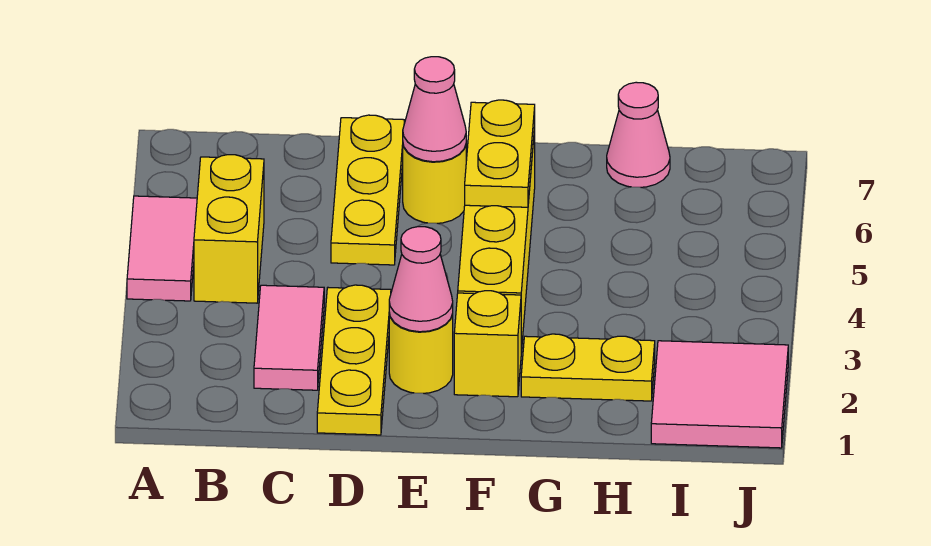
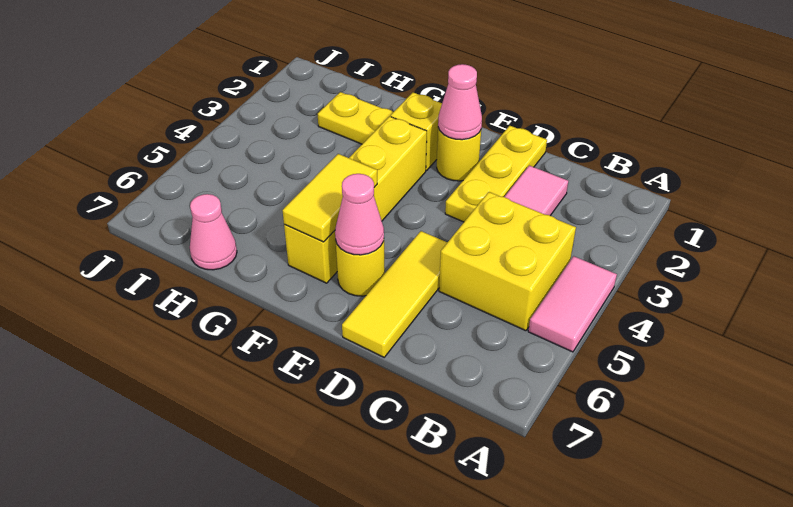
yellow brick B4:B5 level 1 -> yellow brick B4:C5 level 1
yellow plate D5:D7 level 1 -> yellow tile D5:D7 level 1
yellow plate F5:F6 level 2 -> yellow tile F5:F6 level 2
pink tile I1:J2 level 1 -> none

